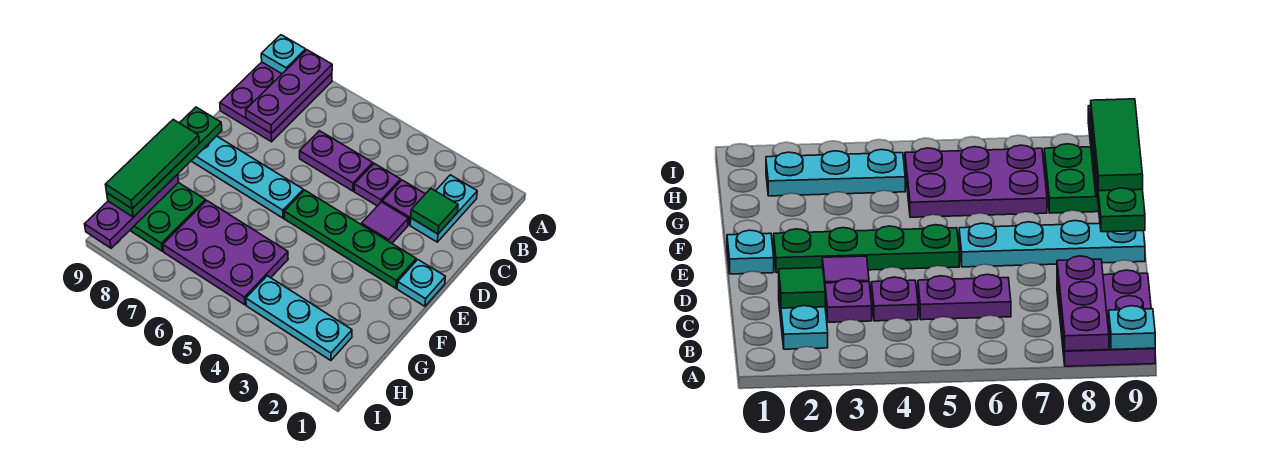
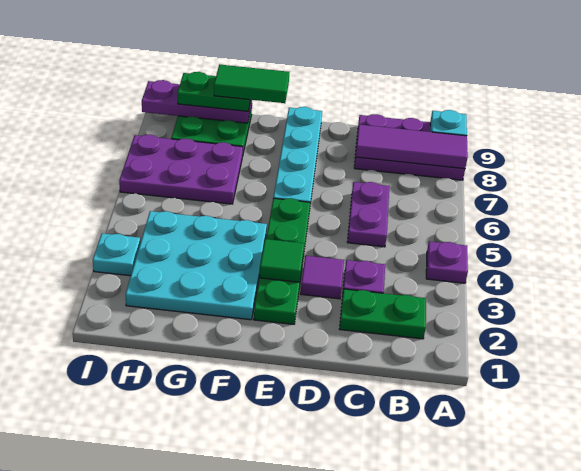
purple plate A8:C8 level 2 -> purple tile A8:C8 level 2
cyan plate B2:C2 level 1 -> green plate B2:C2 level 1
green tile C2 level 2 -> green tile E3 level 2
purple plate C4 level 1 -> purple plate A4 level 1
cyan plate E1 level 1 -> cyan plate I3 level 1
green plate E9:H9 level 3 -> green plate G9:H9 level 3
green tile F9:H9 level 4 -> green tile F9:G9 level 4
purple plate G5:H7 level 1 -> purple plate G6:I7 level 1
cyan plate H2:H4 level 1 -> cyan plate F2:H4 level 1

